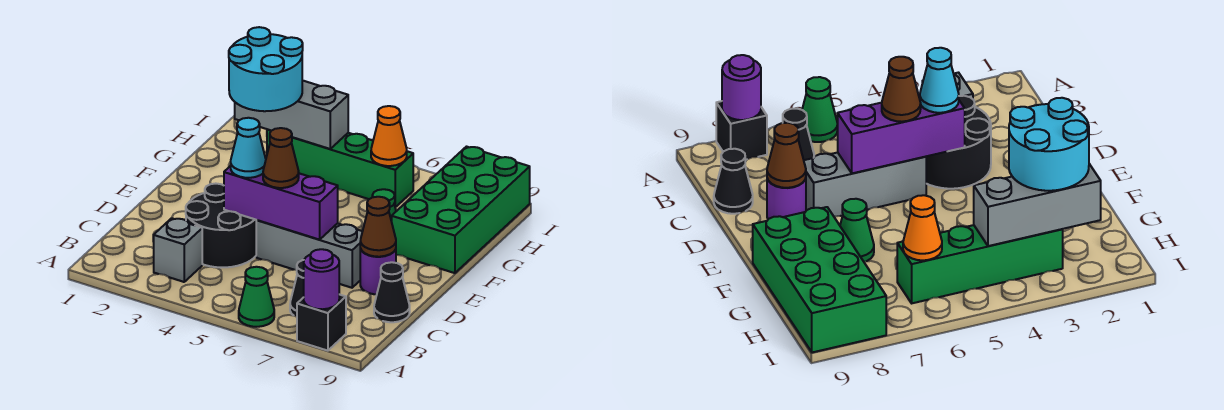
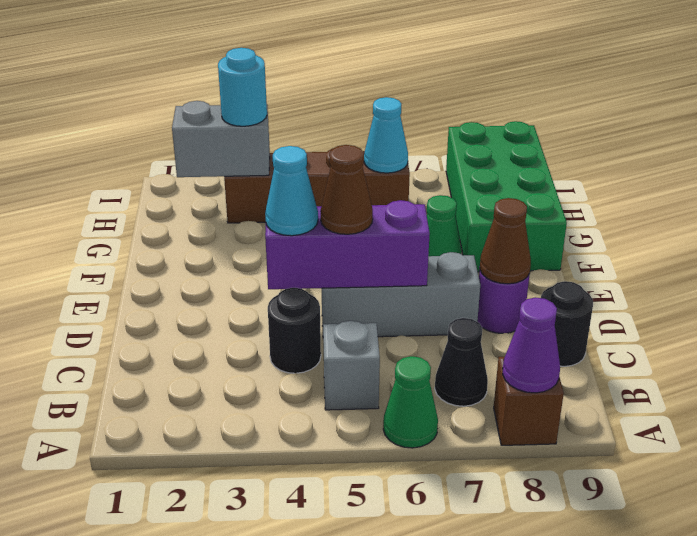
black brick A8 level 1 -> brown brick A8 level 1
purple round brick A8 level 2 -> purple cone A8 level 2
grey brick B3 level 1 -> grey brick B5 level 1
black round brick C3:D4 level 1 -> black round brick C4 level 1
black cone C9 level 1 -> black round brick C9 level 1
cyan round brick G2:H3 level 3 -> cyan round brick H3 level 3
grey brick H2:H4 level 2 -> grey brick H2:H3 level 2
green brick H3:H6 level 1 -> brown brick H3:H6 level 1
orange cone H6 level 2 -> cyan cone H6 level 2

